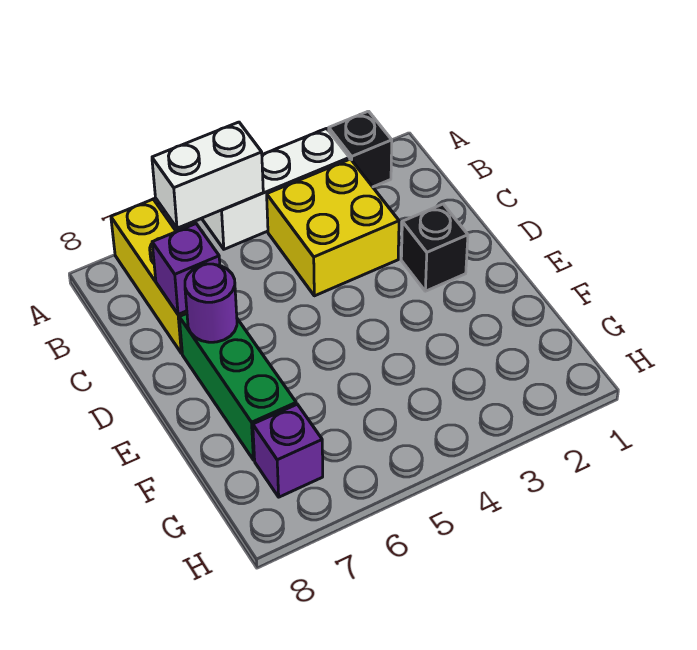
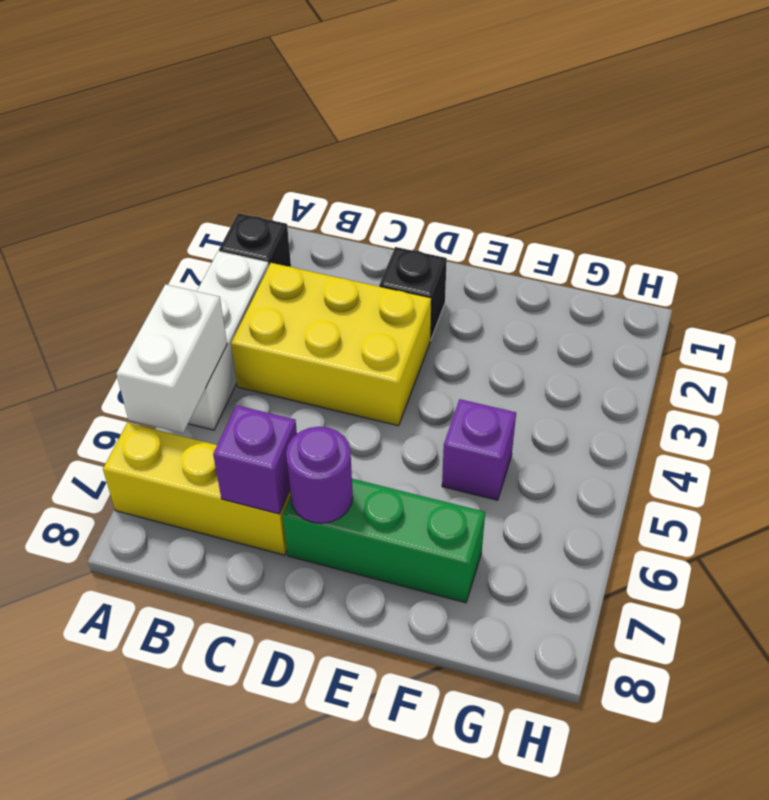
yellow brick B3:C4 level 1 -> yellow brick B3:D4 level 1
purple brick G7 level 1 -> purple brick F5 level 1

